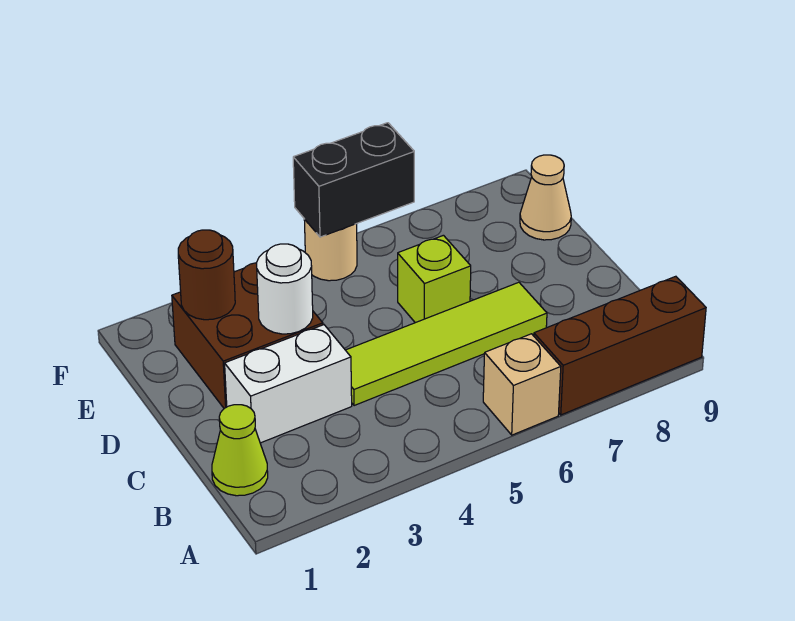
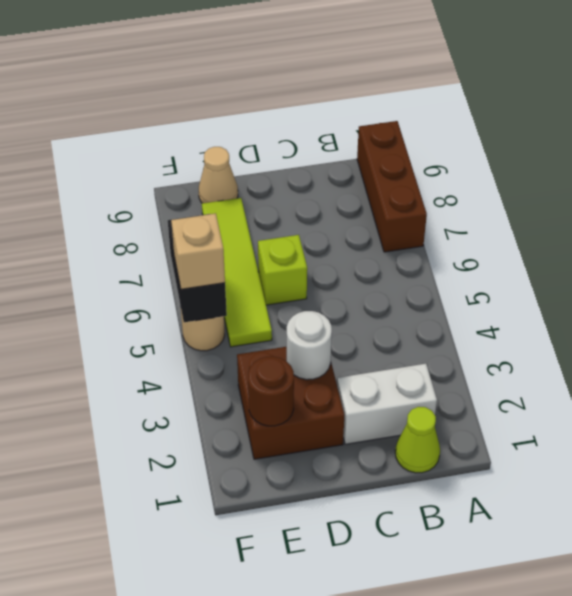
tan brick A6 level 1 -> tan brick F5 level 3
white brick C2:C3 level 1 -> white brick B2:C2 level 1
lime tile C4:C7 level 1 -> lime tile E5:E8 level 1

